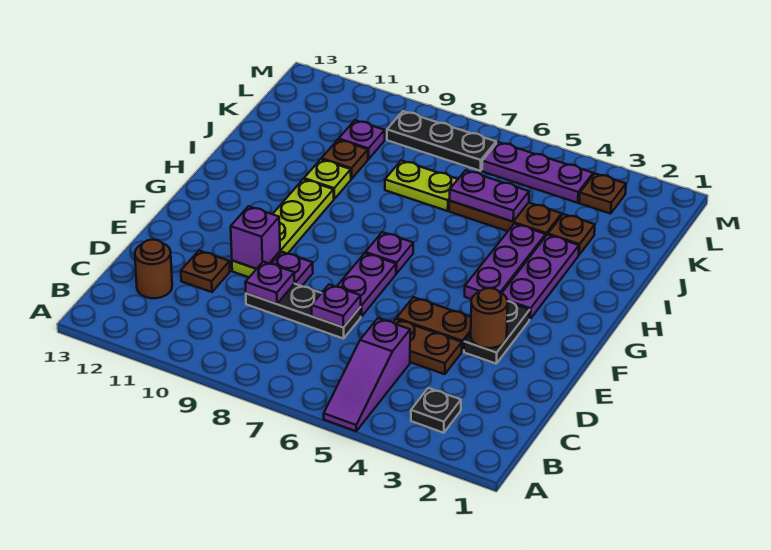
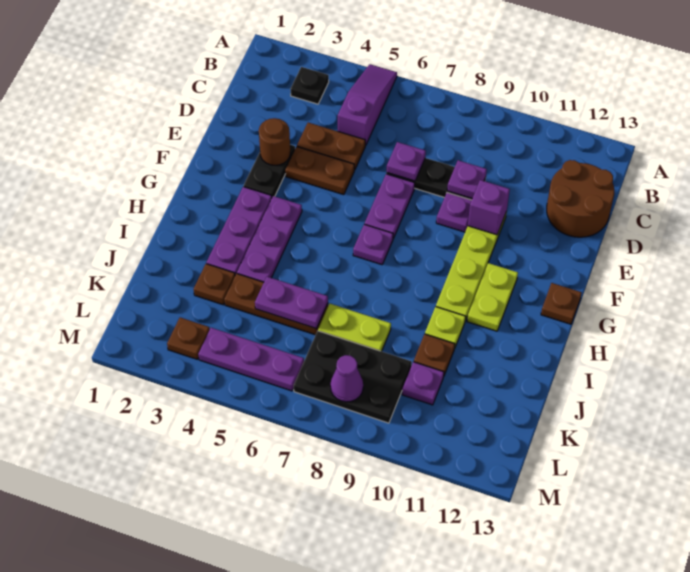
brown round brick C12 level 1 -> brown round brick C12:D13 level 1
brown plate D11 level 1 -> brown plate G13 level 1
none -> lime plate G11:H11 level 1
black plate L7:L9 level 1 -> black plate K7:L9 level 1
none -> purple cone L8 level 2

